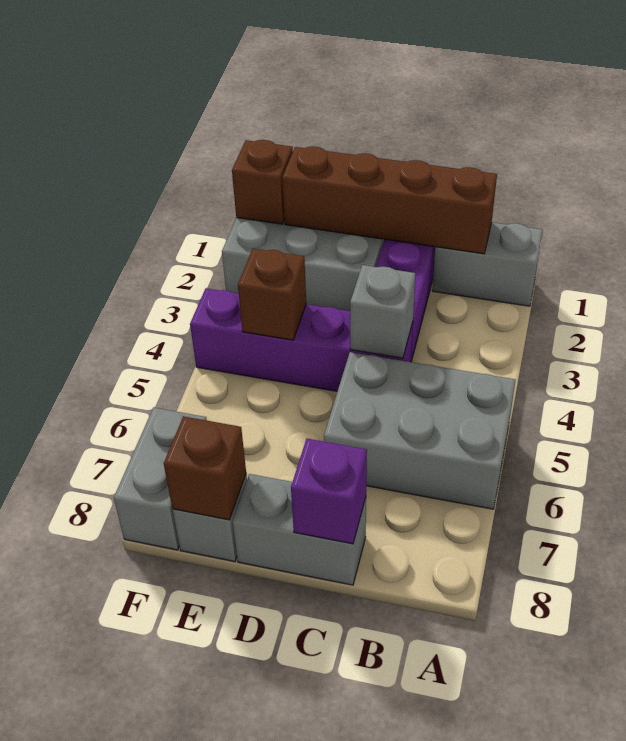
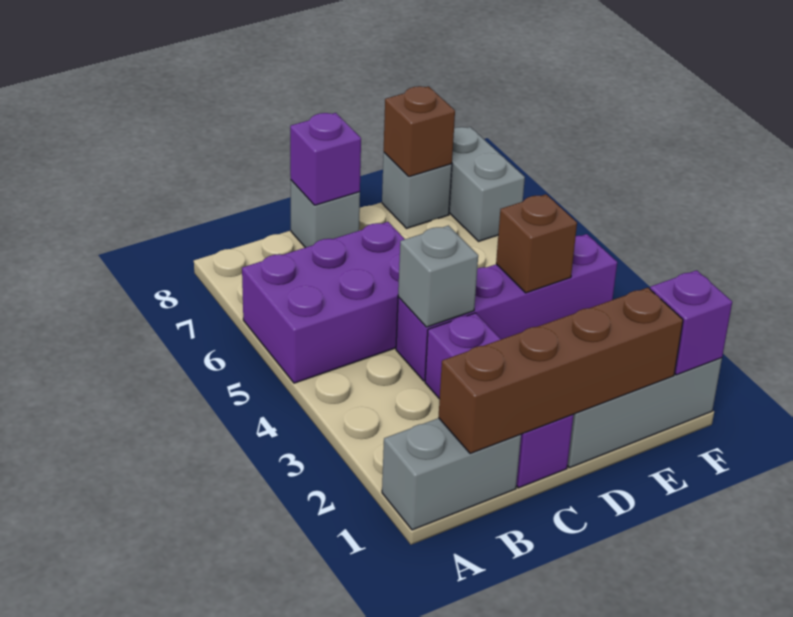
grey brick A5:C6 level 1 -> purple brick A5:C6 level 1
grey brick C8:D8 level 1 -> grey brick C8 level 1
brown brick F1 level 2 -> purple brick F1 level 2

